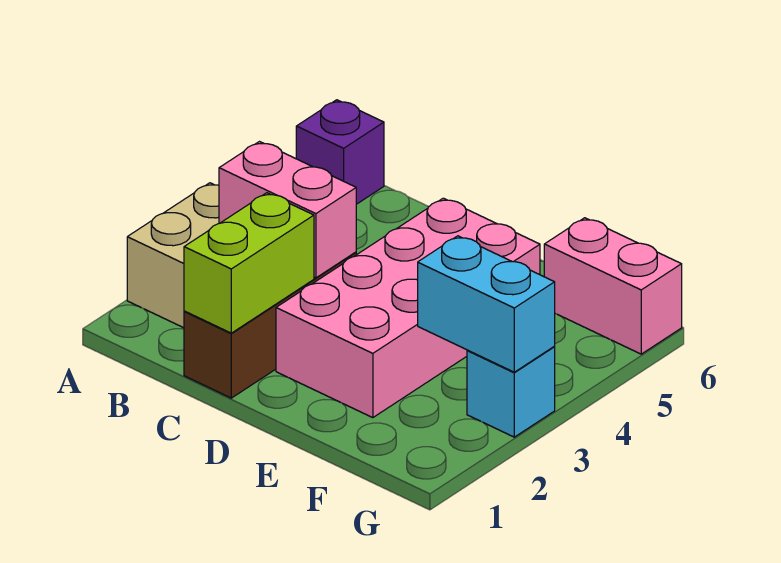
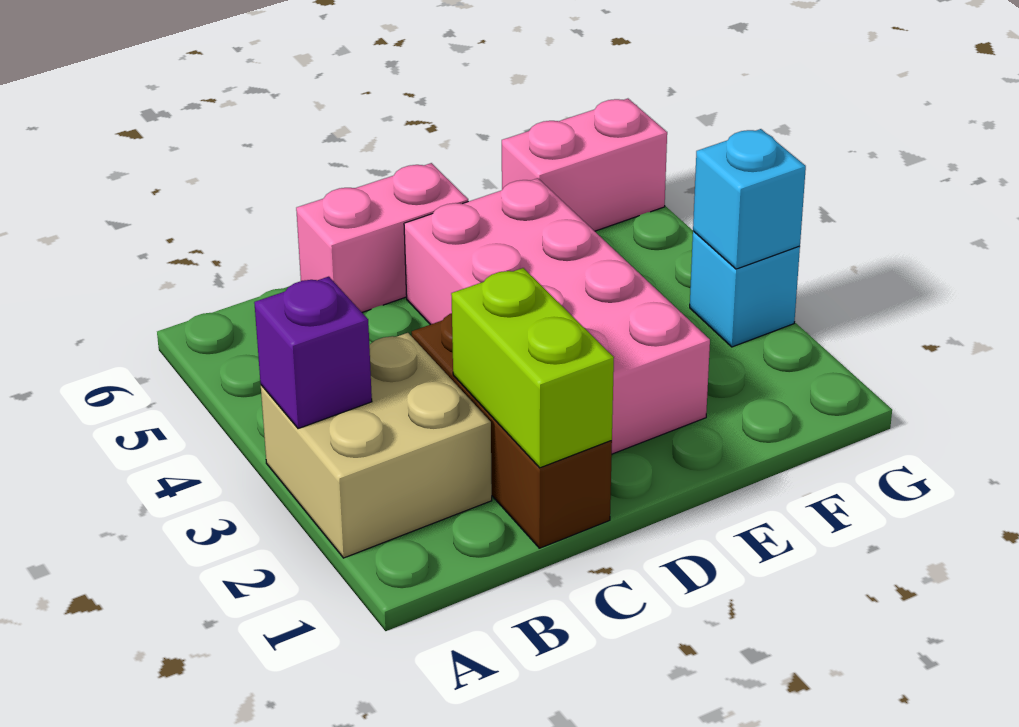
purple brick A6 level 1 -> purple brick A3 level 2
pink brick B3:C3 level 2 -> pink brick C6:D6 level 1
cyan brick F3:G3 level 2 -> cyan brick G3 level 2

